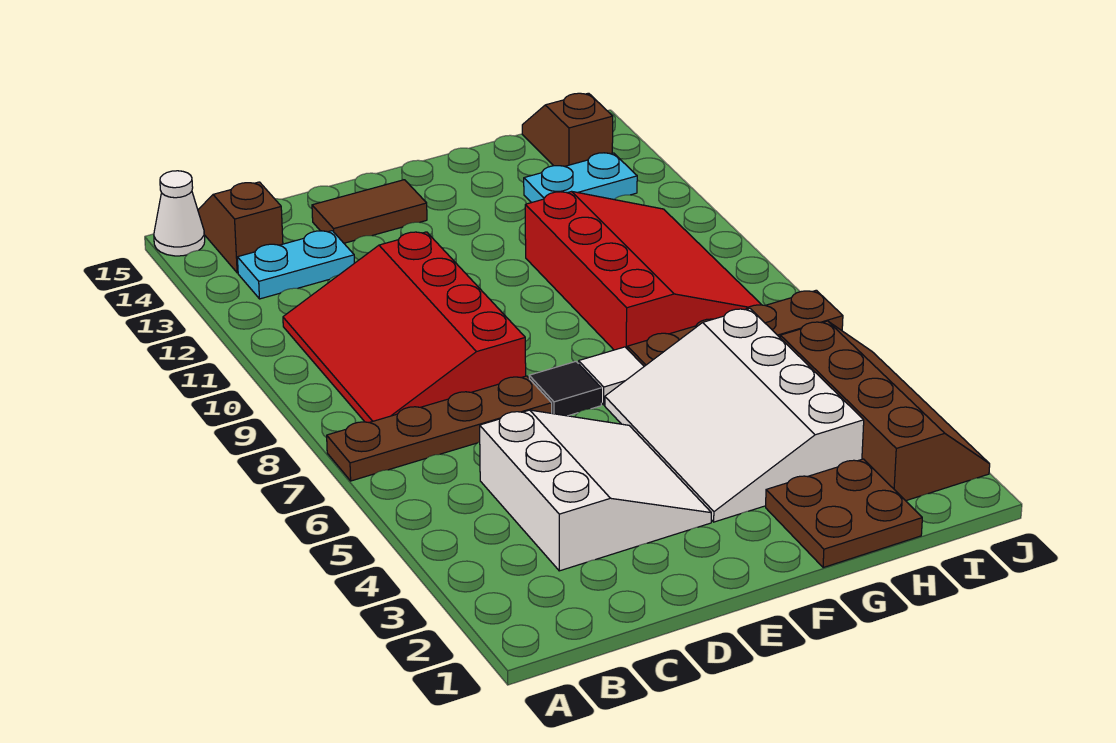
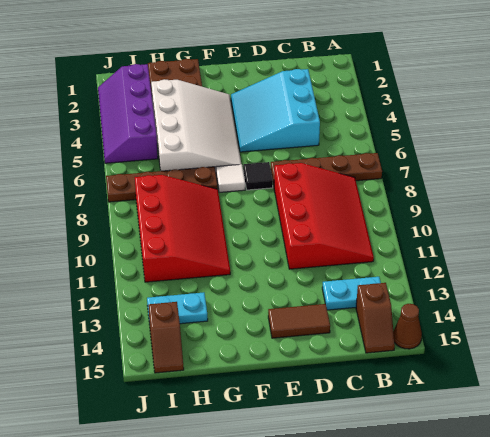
white cone A15 level 1 -> brown cone A15 level 1
white slope C3:E5 level 1 top C -> cyan slope C3:E5 level 1 top C
red slope G8:I11 level 1 top G -> red slope G8:I11 level 1 top I
brown slope I2:J5 level 1 top I -> purple slope I2:J5 level 1 top I

